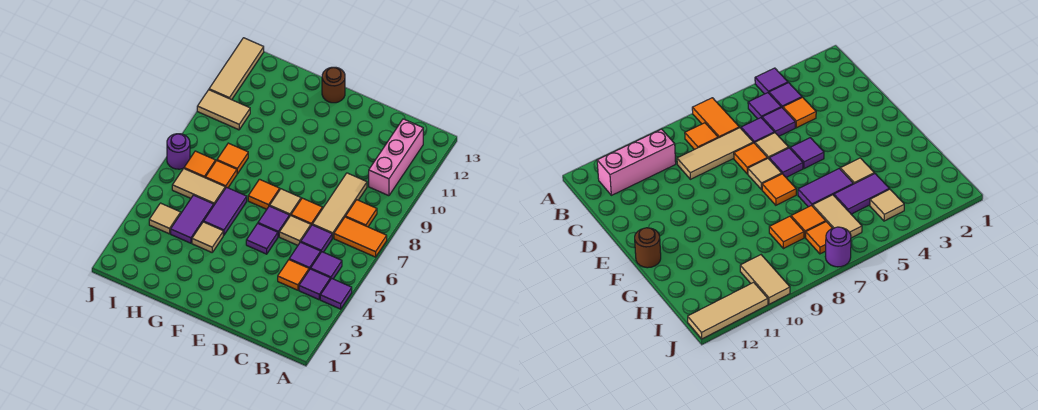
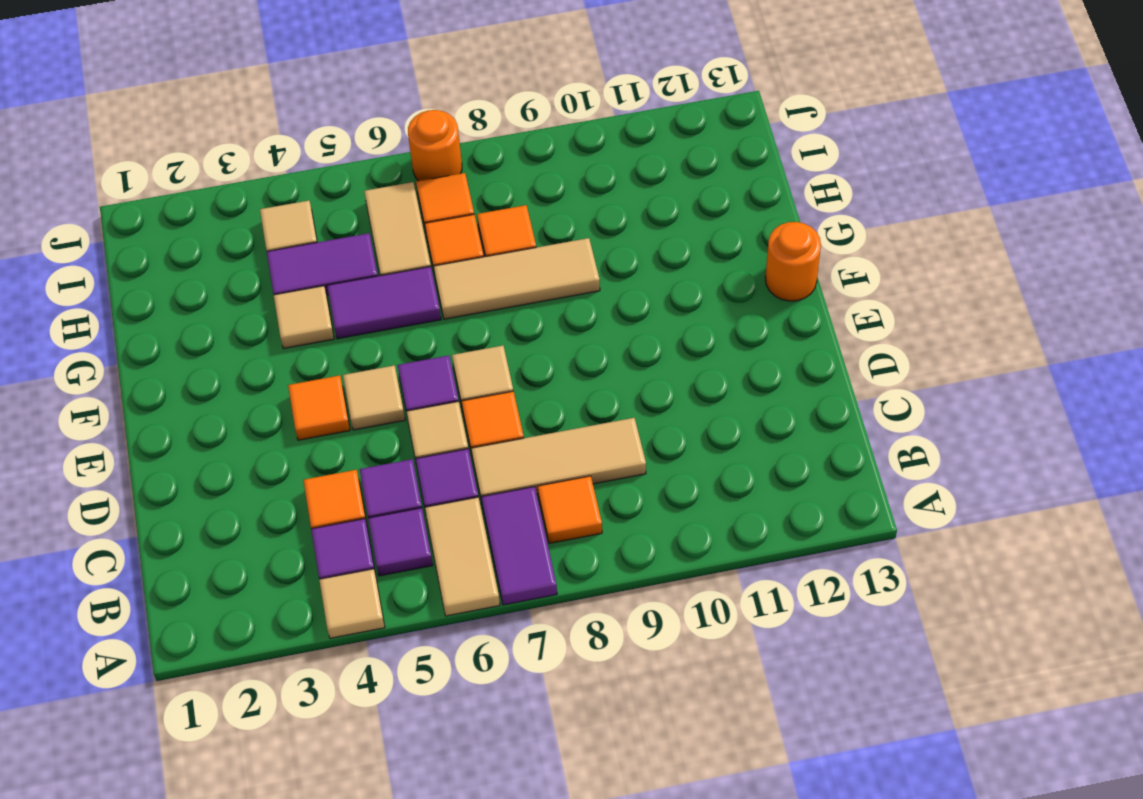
purple tile A4 level 1 -> tan tile A4 level 1
orange tile A7:B7 level 1 -> purple tile A7:B7 level 1
pink brick B10:B12 level 1 -> none
purple tile E5 level 1 -> tan tile E5 level 1
orange tile F7 level 1 -> orange tile E4 level 1
brown round brick F13 level 1 -> orange round brick F13 level 1
tan tile I10:J10 level 1 -> tan tile A6:B6 level 1
purple round brick J7 level 1 -> orange round brick J7 level 1
tan tile J11:J13 level 1 -> tan tile G7:G9 level 1

